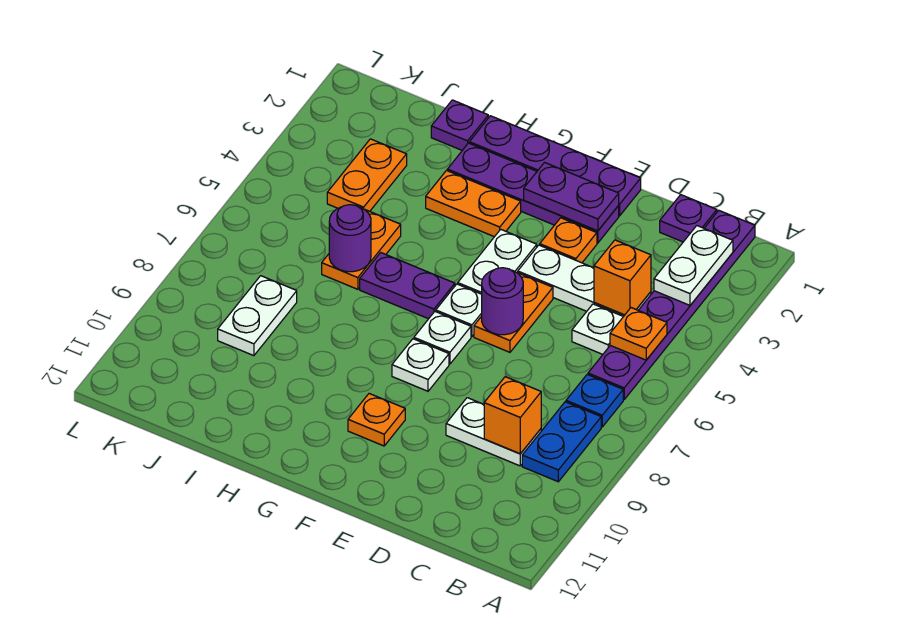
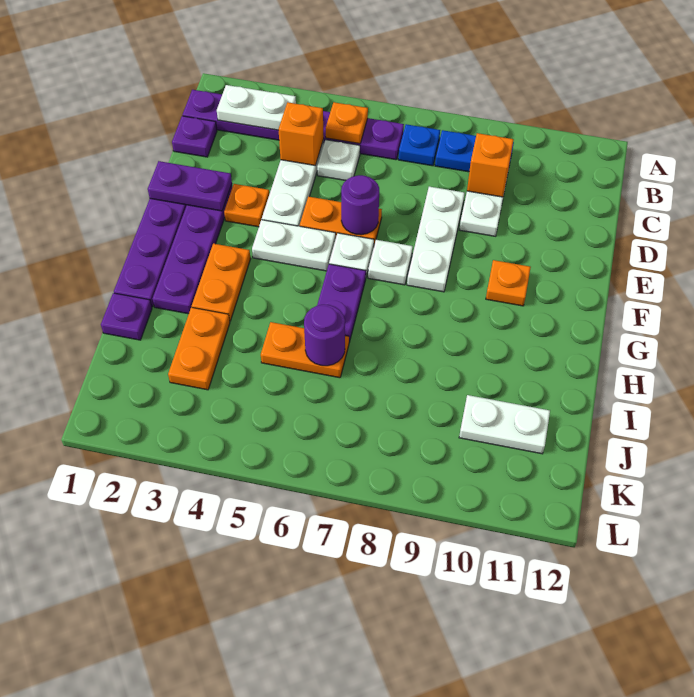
purple plate E2:F2 level 2 -> purple plate E1:E2 level 2
white plate F8 level 1 -> white plate D8:F8 level 1
orange plate J3:J4 level 1 -> orange plate I3:J3 level 1
white plate J8:J9 level 1 -> white plate J10:J11 level 1

